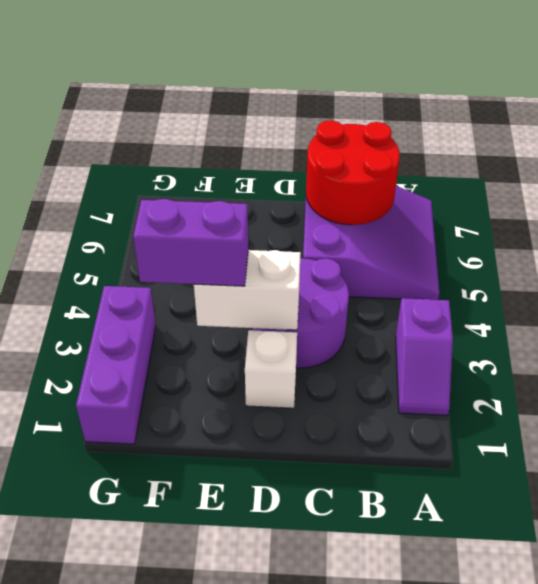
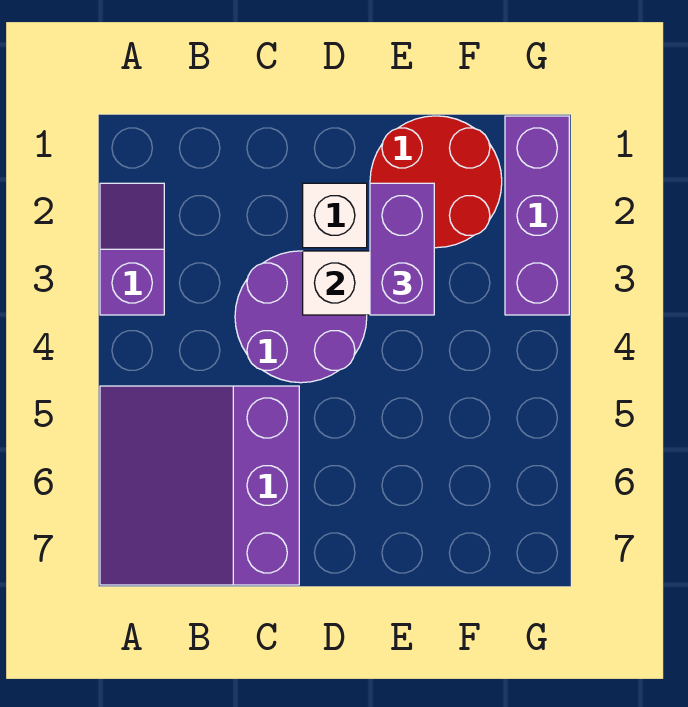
red round brick B6:C7 level 2 -> red round brick E1:F2 level 1
purple brick E3:F3 level 3 -> purple brick E2:E3 level 3

